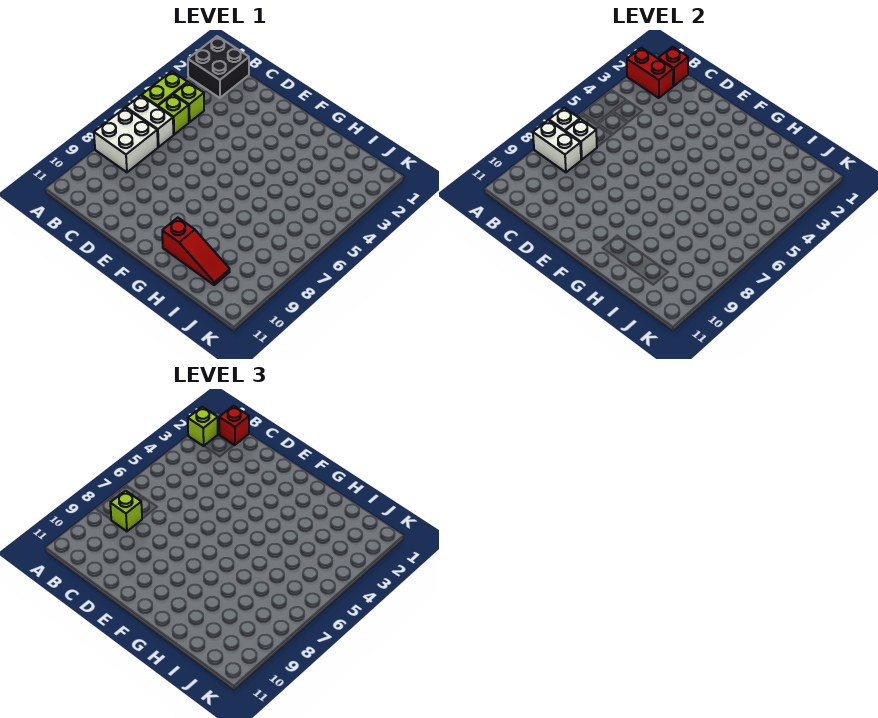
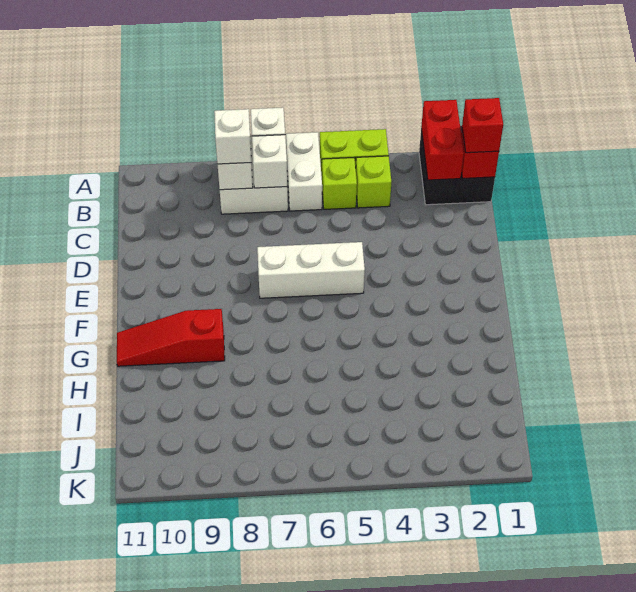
lime brick A2 level 3 -> none
lime brick B8 level 3 -> white brick B8 level 3
none -> white brick E5:E7 level 1
red slope G10:I10 level 1 top G -> red slope G9:G11 level 1 top 9

